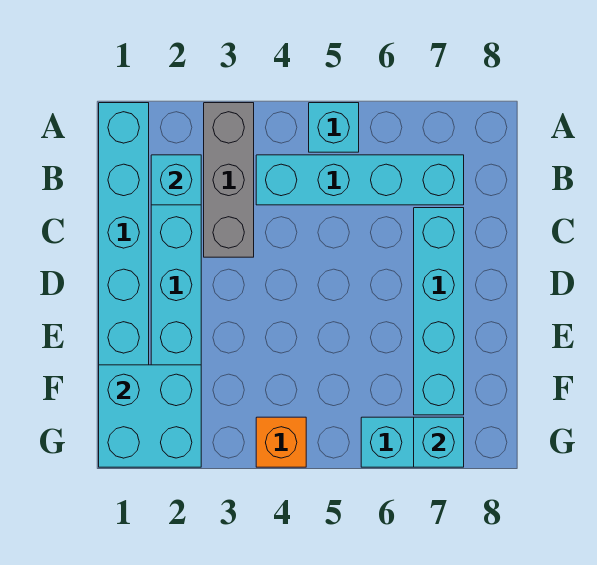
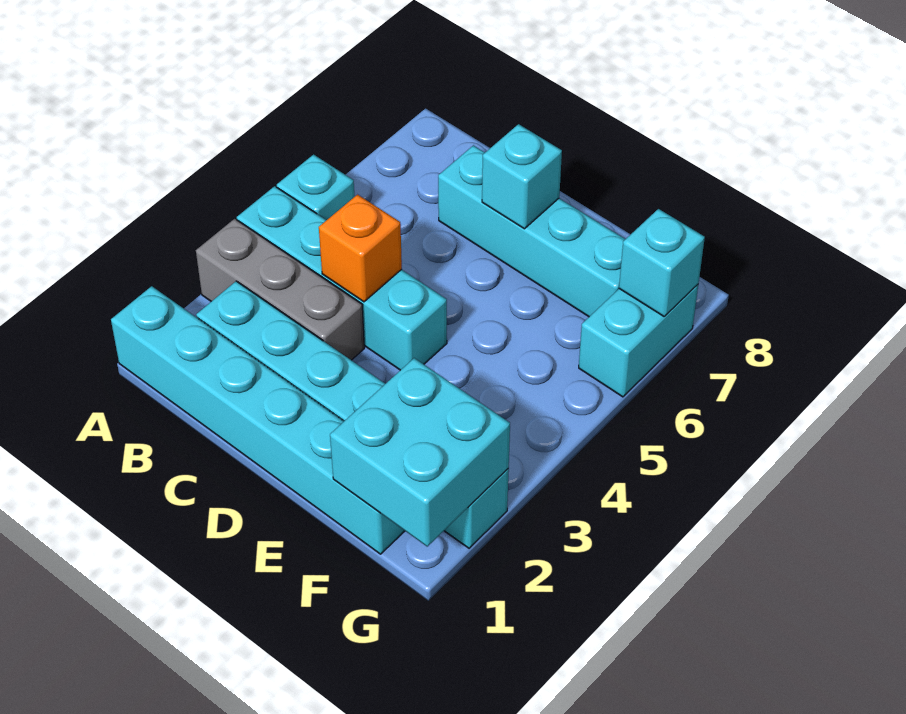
cyan brick B2 level 2 -> cyan brick D7 level 2
cyan brick B4:B7 level 1 -> cyan brick A4:D4 level 1
orange brick G4 level 1 -> orange brick C4 level 2

